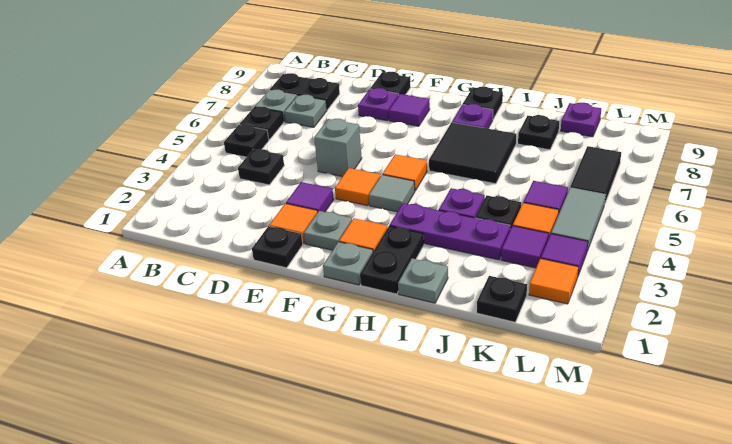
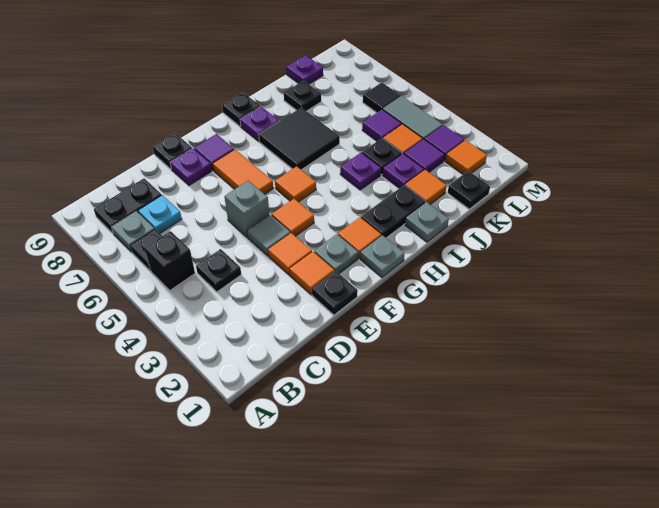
black plate B5 level 1 -> black brick B5 level 1
grey plate C7 level 1 -> cyan plate C7 level 1
purple tile E3 level 1 -> orange tile E3 level 1
none -> orange tile F6:F7 level 1
grey tile G4 level 1 -> grey tile E4 level 1
black plate H1:H2 level 1 -> black plate H2:I2 level 1
purple plate H3:J3 level 1 -> purple plate J3 level 1
none -> orange tile J2 level 1
black tile L6:L7 level 1 -> black tile L6 level 1

